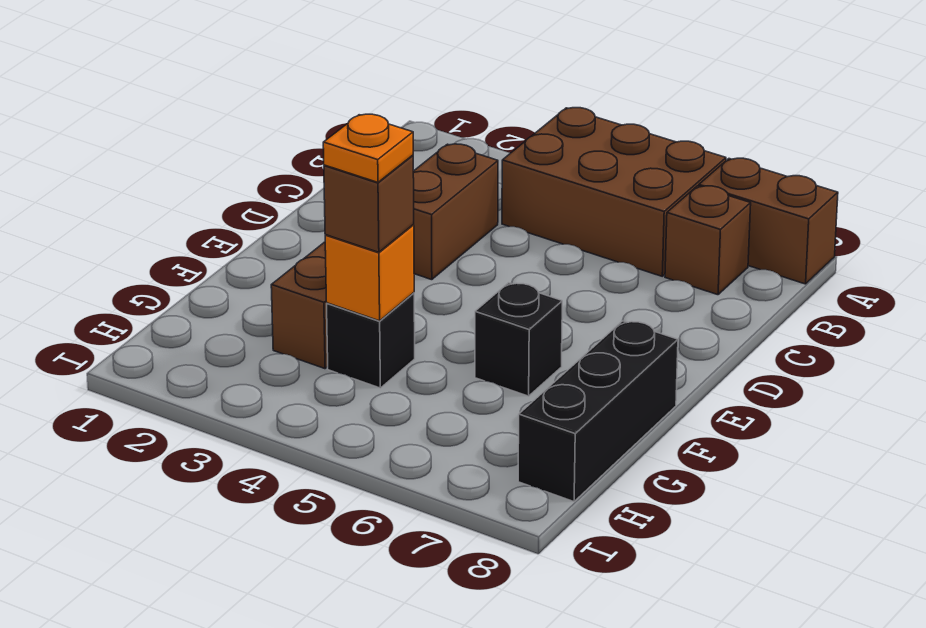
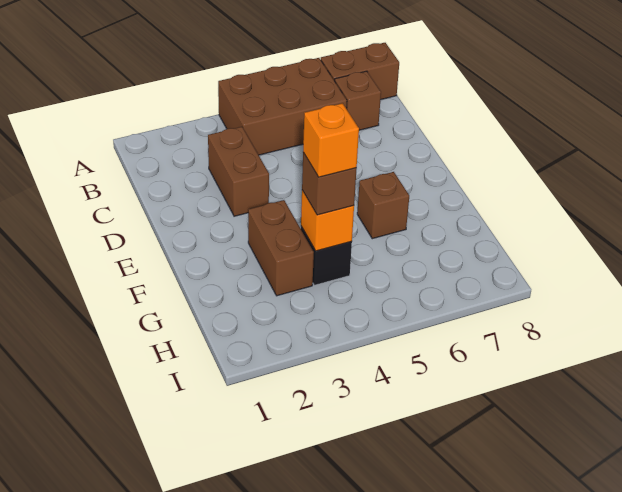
black brick F6 level 1 -> brown brick F6 level 1
black brick F8:H8 level 1 -> none
orange plate G4 level 4 -> orange brick G4 level 4

